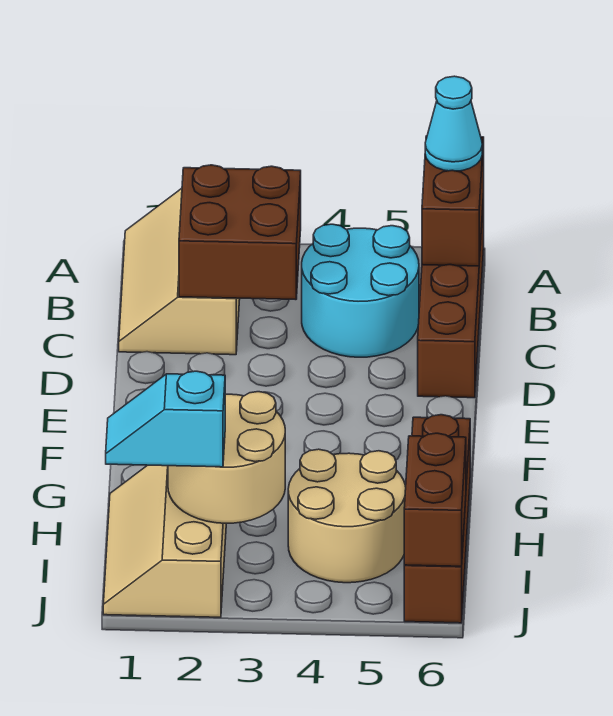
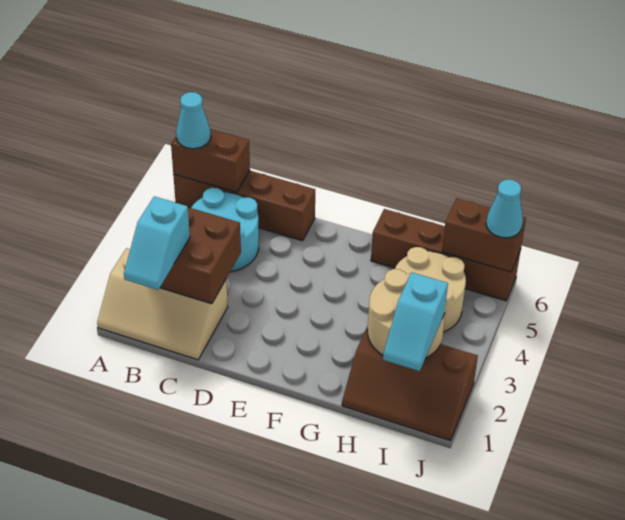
none -> cyan slope B1:B2 level 3 top 2
tan slope H1:J2 level 1 top 2 -> brown slope H1:J2 level 1 top 2
none -> cyan cone J6 level 3

